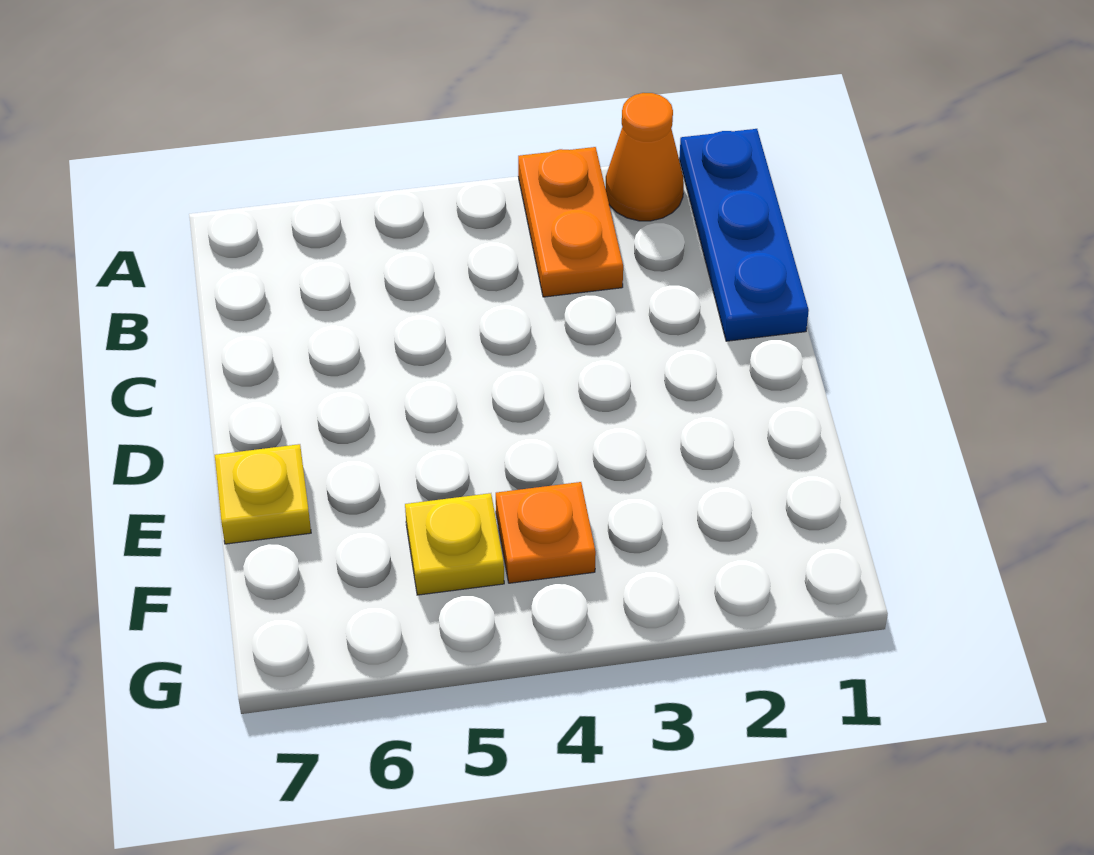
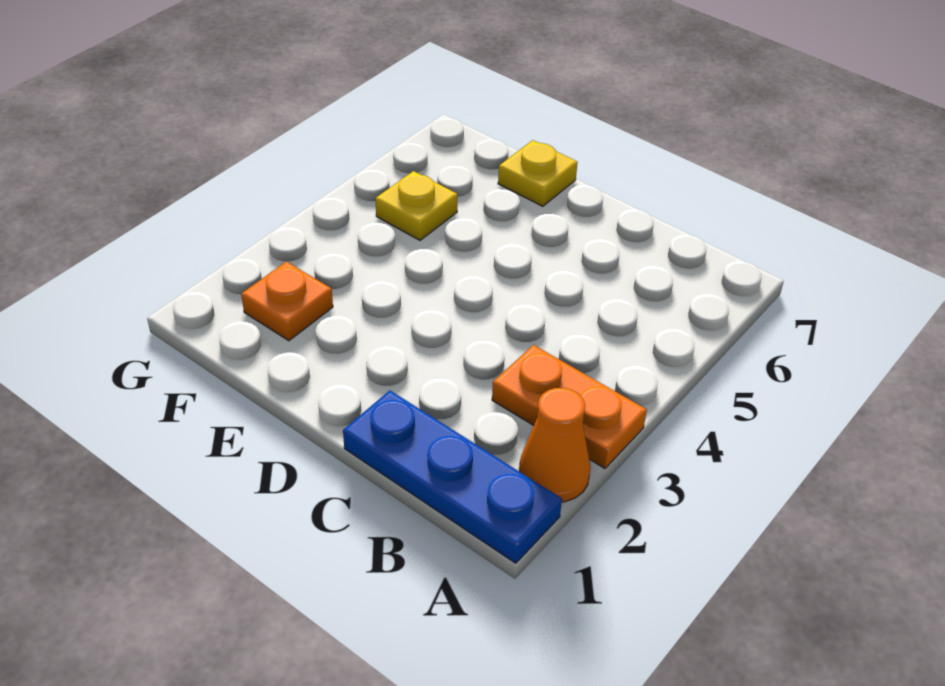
orange plate F4 level 1 -> orange plate F2 level 1

